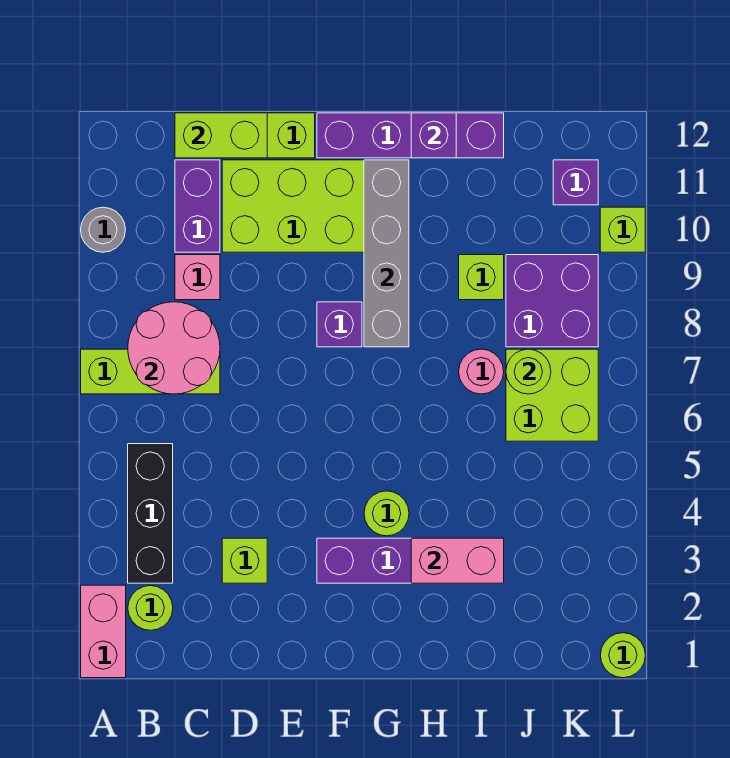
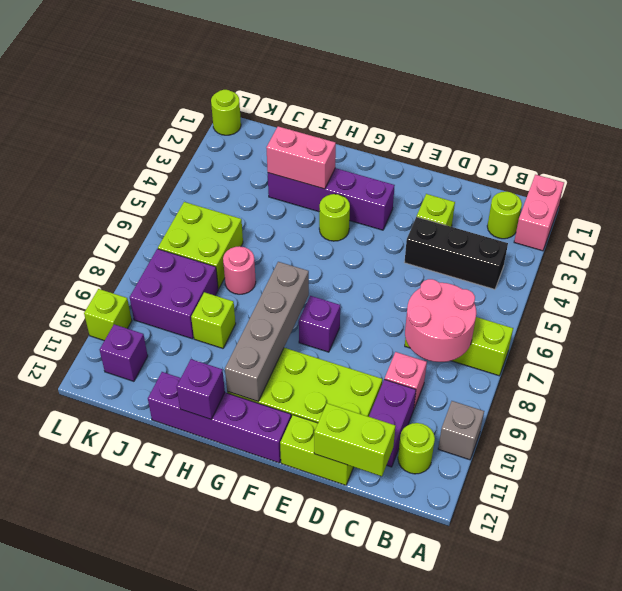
grey round brick A10 level 1 -> grey brick A10 level 1
black brick B3:B5 level 1 -> black brick B4:D4 level 1
lime round brick J7 level 2 -> lime round brick B11 level 1

